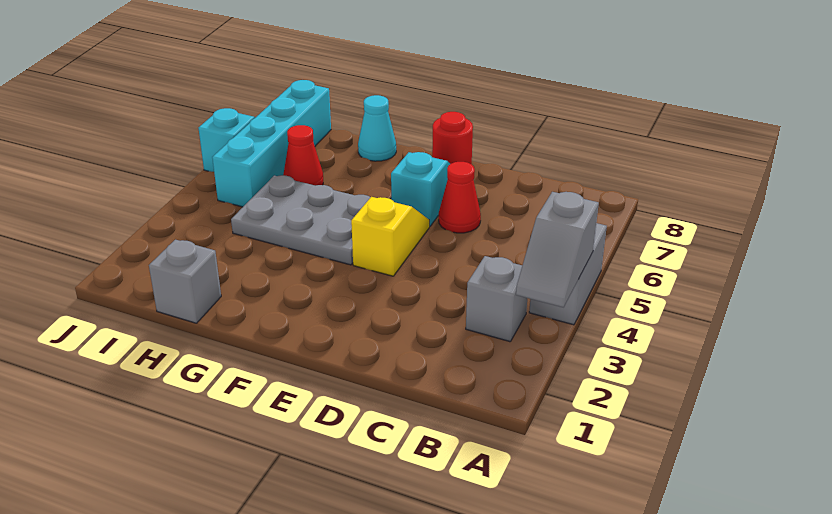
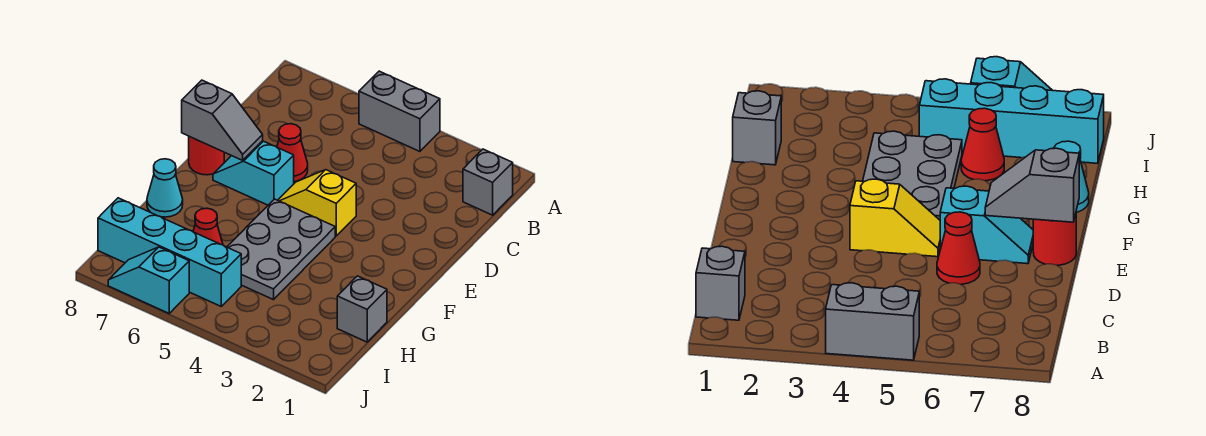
grey slope A3:A4 level 2 top 4 -> grey slope E7:E8 level 2 top 8
grey brick B3 level 1 -> grey brick B1 level 1

